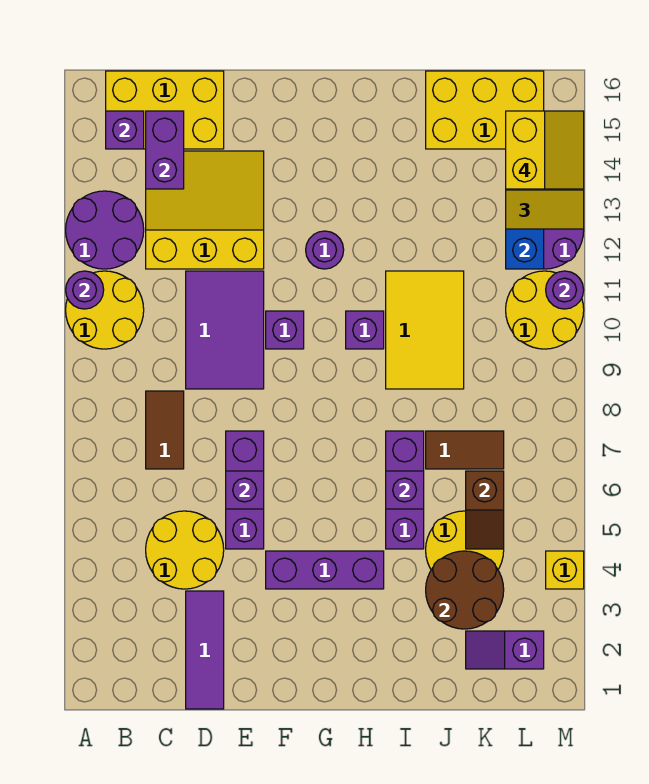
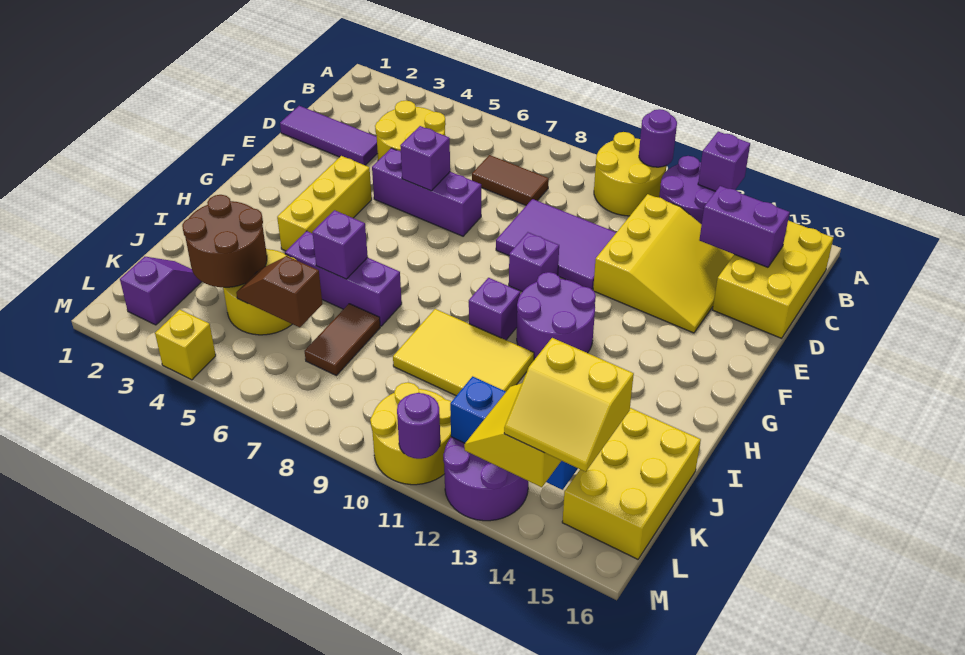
purple brick B15 level 2 -> purple brick A13 level 2
purple brick F4:H4 level 1 -> yellow brick F4:H4 level 1
purple round brick G12 level 1 -> purple round brick G11:H12 level 1

